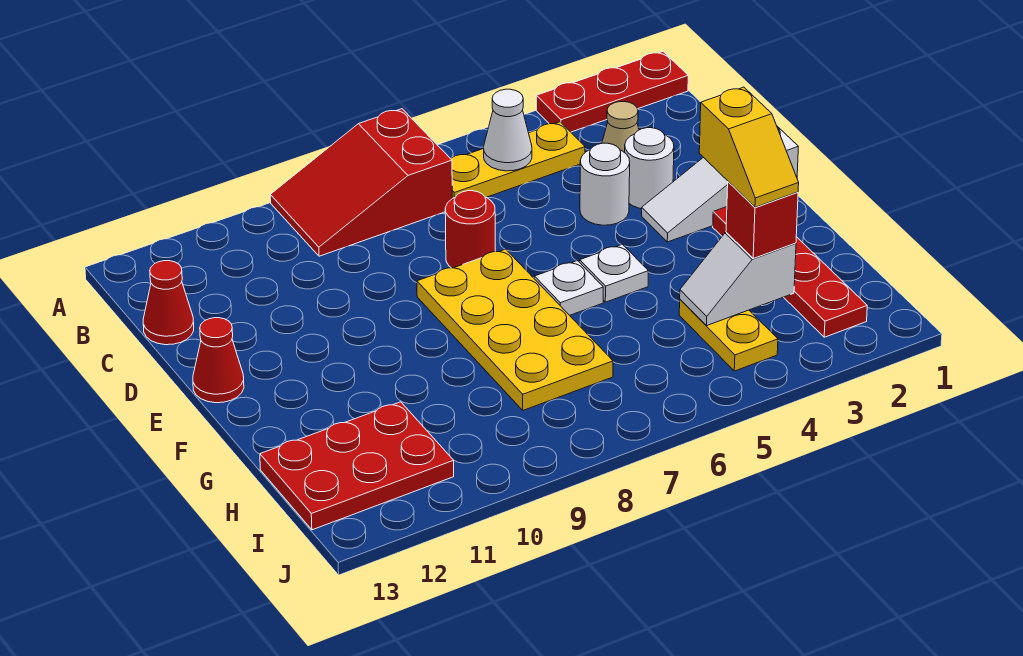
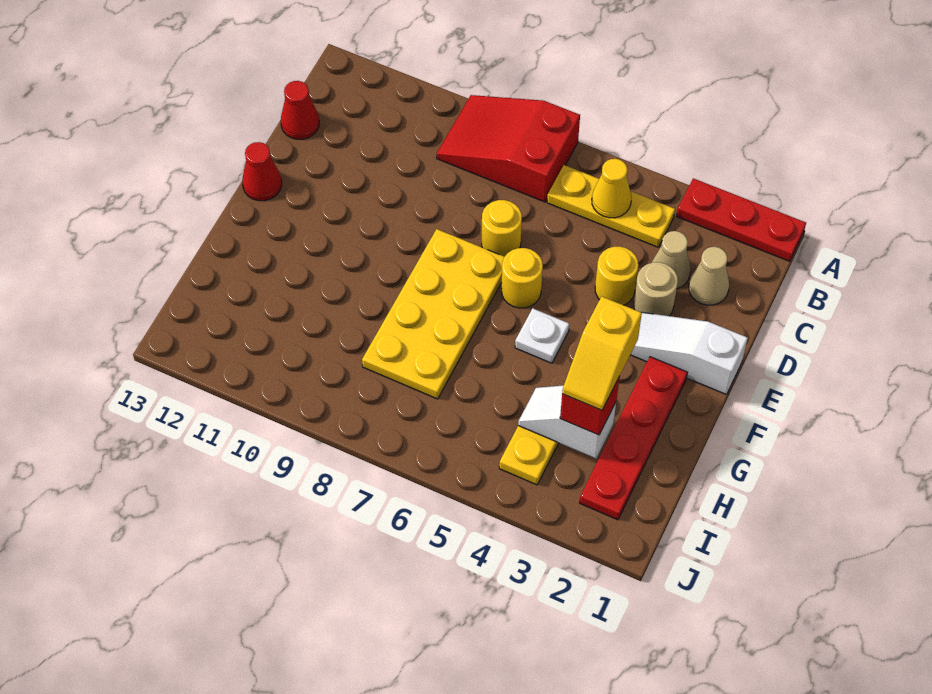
white cone B5 level 2 -> yellow cone B5 level 2
none -> tan cone C2 level 1
white round brick D3 level 1 -> tan round brick D3 level 1
white round brick D4 level 1 -> yellow round brick D4 level 1
red round brick D7 level 1 -> yellow round brick D7 level 1
none -> yellow round brick E6 level 1
white plate F6 level 1 -> none
red plate H11:I13 level 1 -> none

